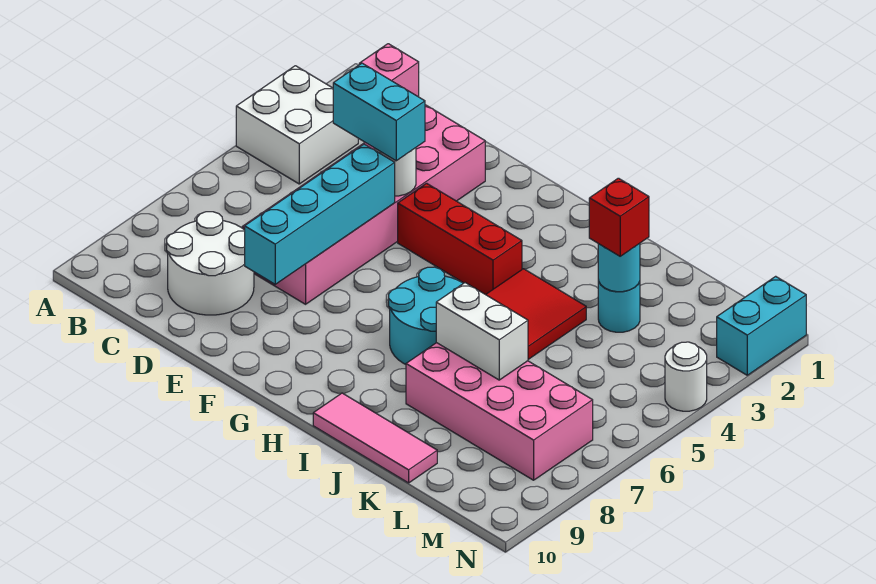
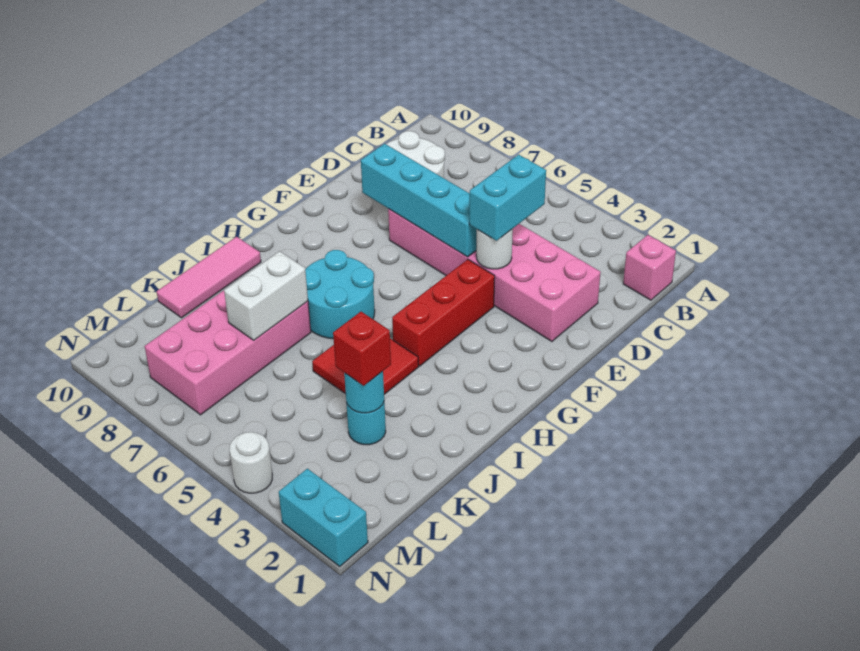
white brick A3:B4 level 1 -> none

